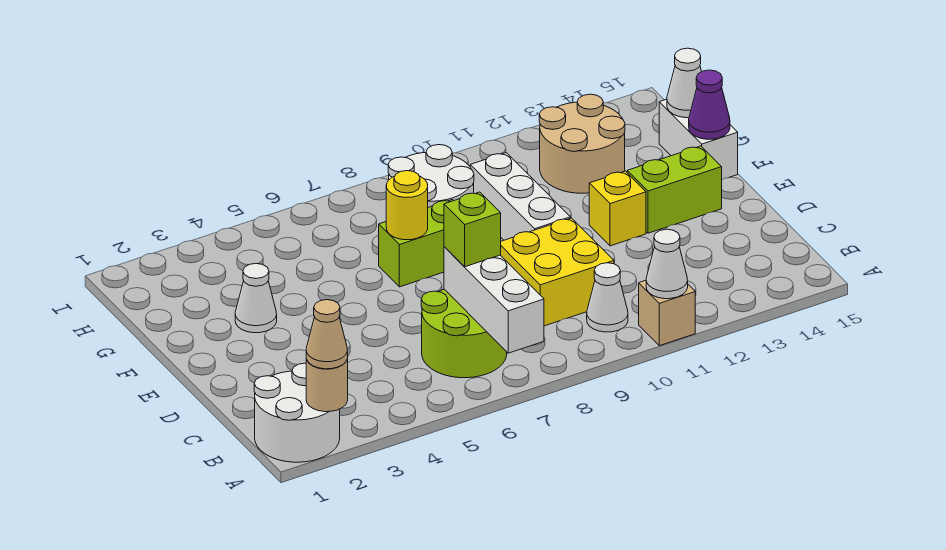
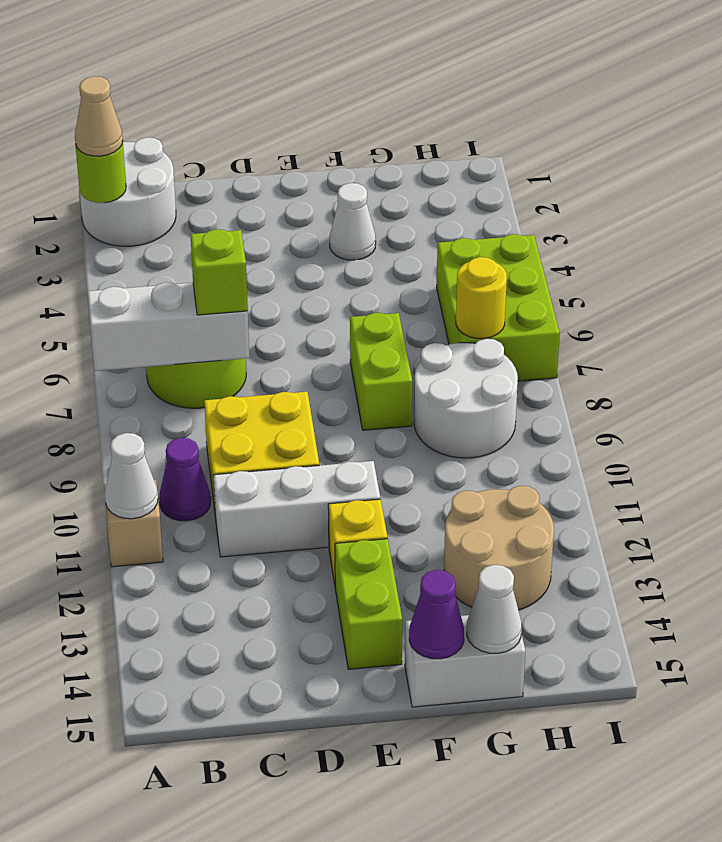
tan round brick A2 level 2 -> lime round brick A2 level 2
white cone B10 level 1 -> purple cone B10 level 1
white brick E10:G10 level 1 -> white brick C11:E11 level 1
yellow round brick F7 level 2 -> yellow round brick H7 level 2
none -> lime brick H5:I7 level 1

